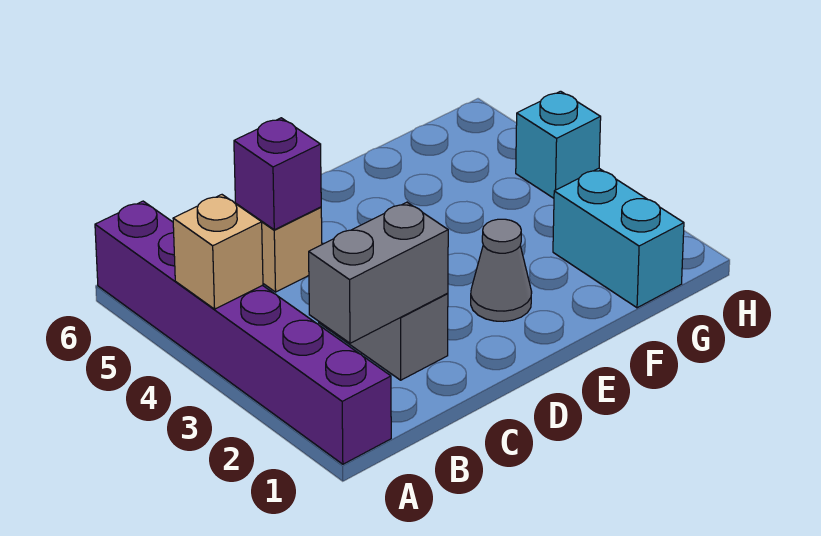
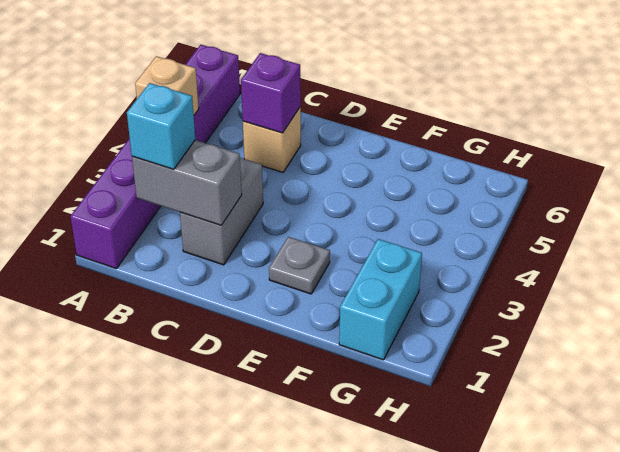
grey cone E2 level 1 -> grey plate E2 level 1
cyan brick H4 level 1 -> cyan brick B2 level 3

